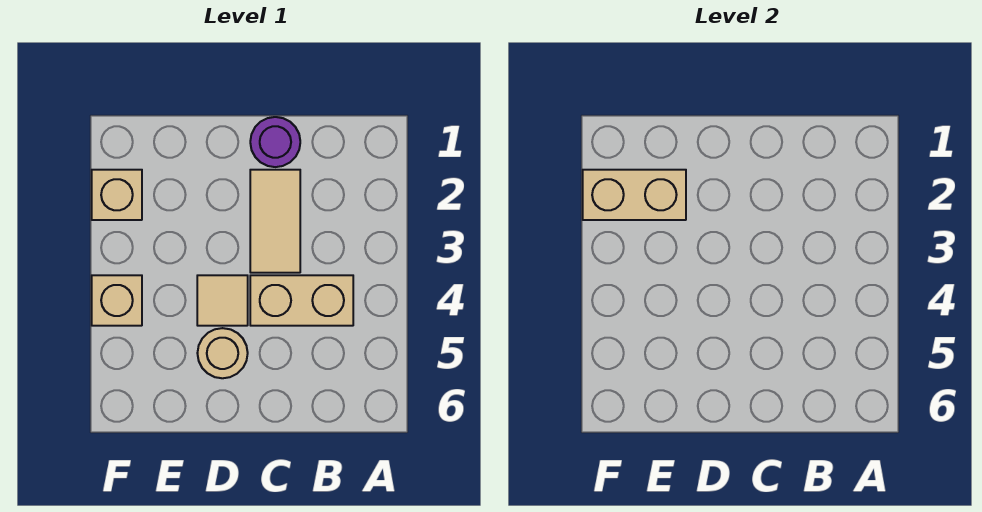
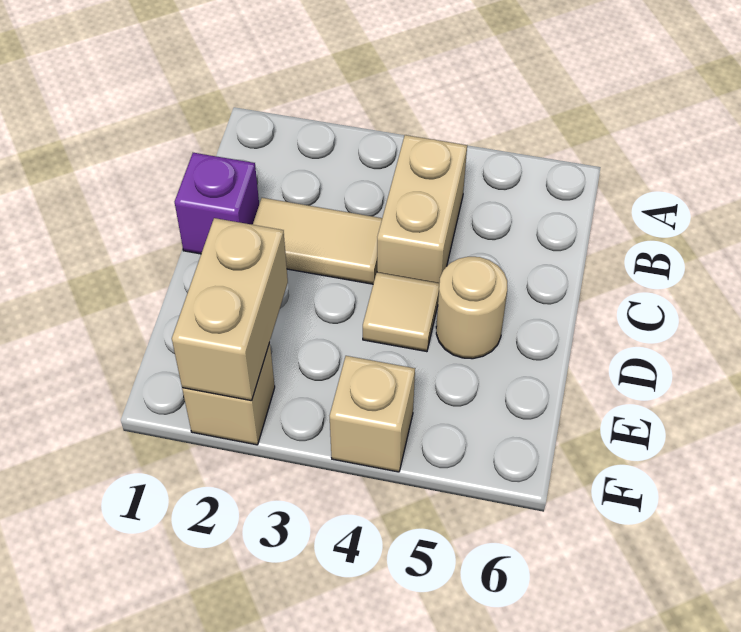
purple round brick C1 level 1 -> purple brick C1 level 1

